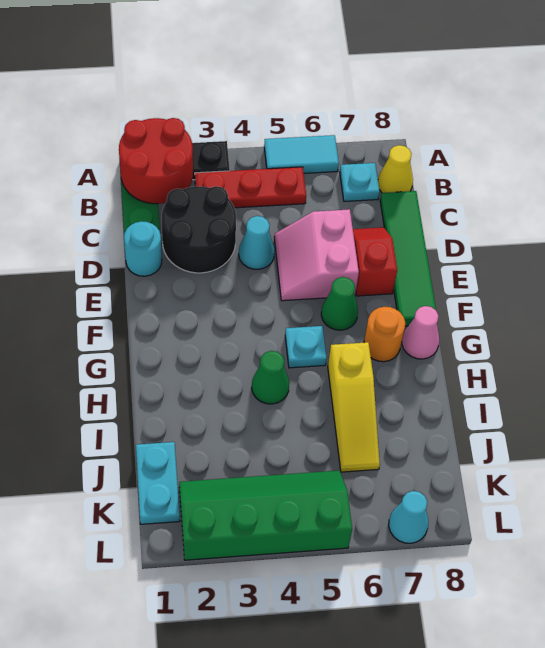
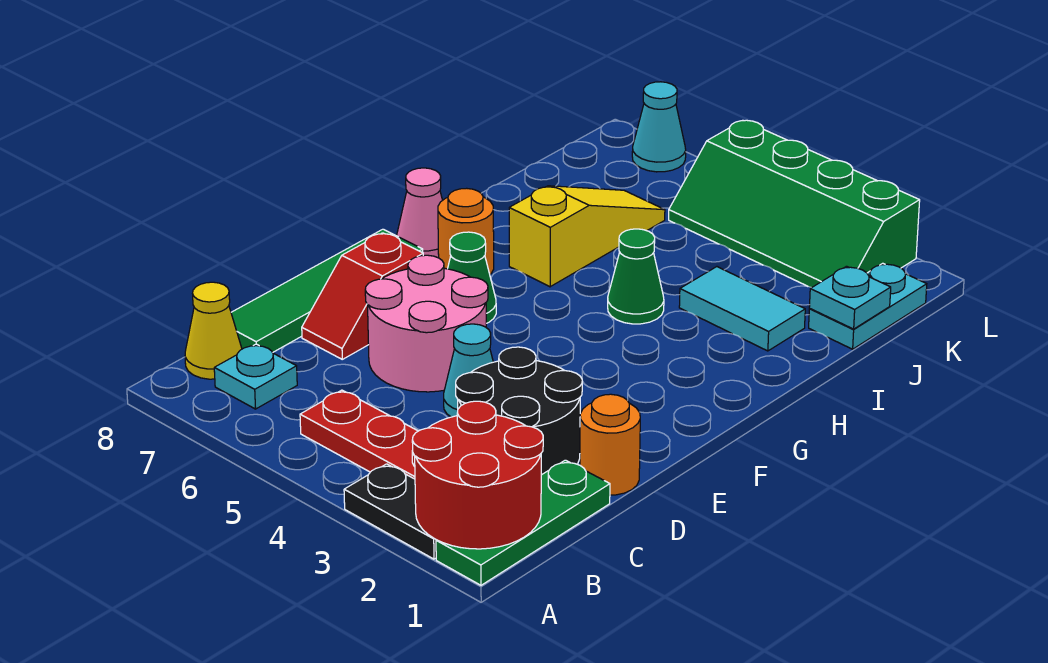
cyan tile A5:A6 level 1 -> cyan tile I2:I3 level 1
cyan round brick D1 level 1 -> orange round brick D1 level 1
pink slope D5:E6 level 1 top 6 -> pink round brick D5:E6 level 1
cyan plate G5 level 1 -> cyan plate J1 level 2

